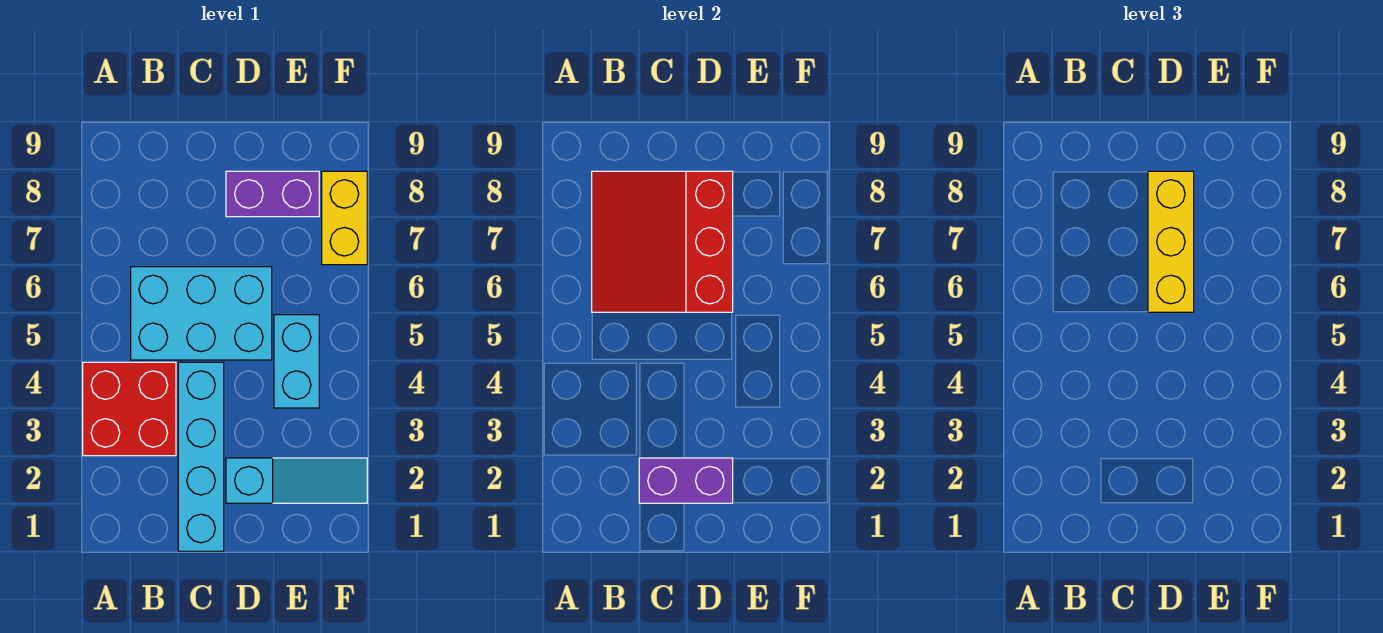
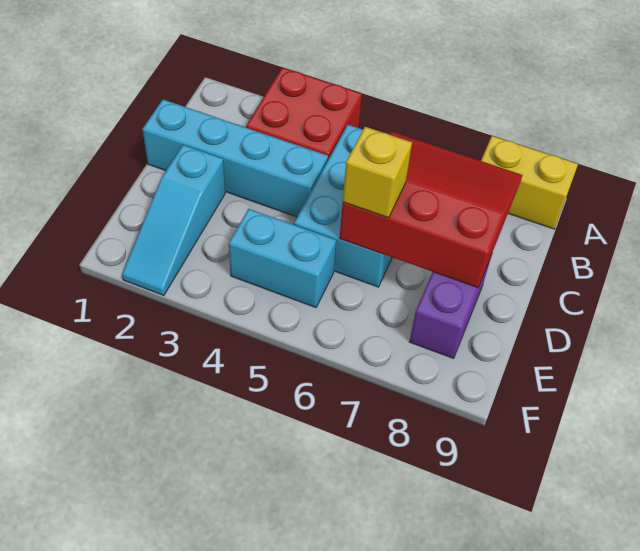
purple brick C2:D2 level 2 -> none
yellow brick D6:D8 level 3 -> yellow brick D6 level 3
yellow brick F7:F8 level 1 -> yellow brick A8:A9 level 1

